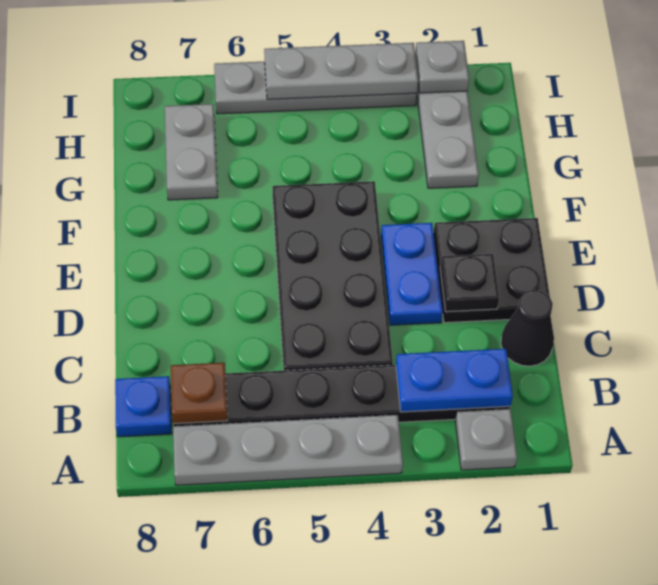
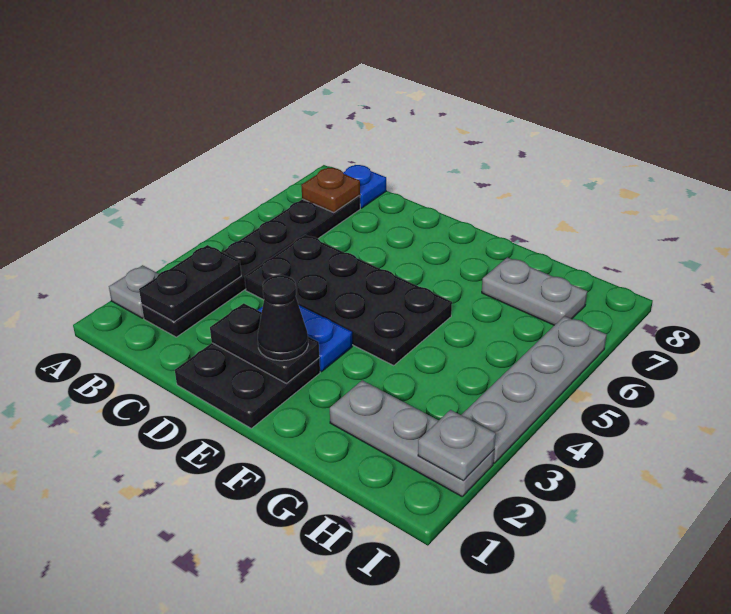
grey plate A4:A7 level 1 -> none
blue plate B2:B3 level 2 -> black plate B2:B3 level 2
black cone C1 level 1 -> black cone E2 level 3
black plate D2 level 2 -> black plate D2:E2 level 2
grey plate I3:I5 level 2 -> none

